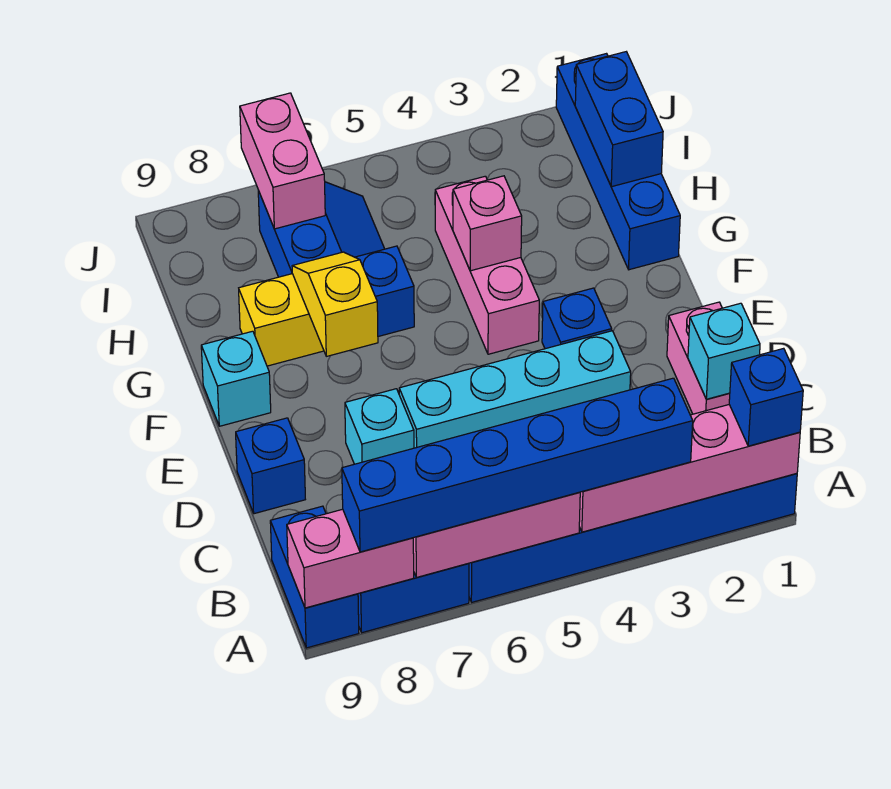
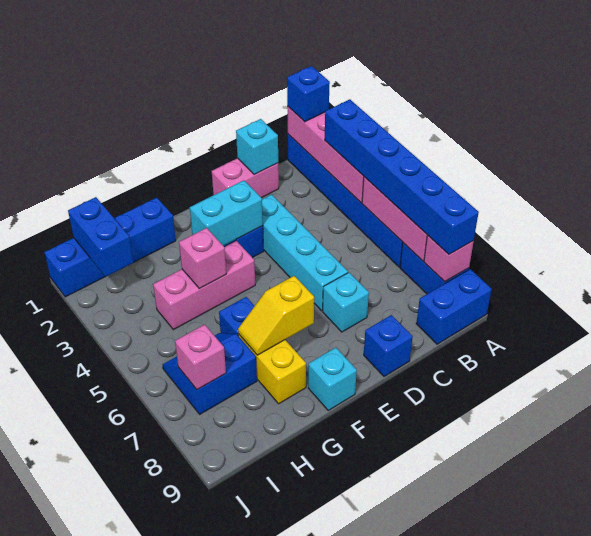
pink brick A8:A9 level 2 -> pink brick A8 level 2
none -> cyan brick E3:F3 level 2
blue brick H1:I1 level 2 -> blue brick I1:I2 level 2
pink brick I7:J7 level 2 -> pink brick I7 level 2

